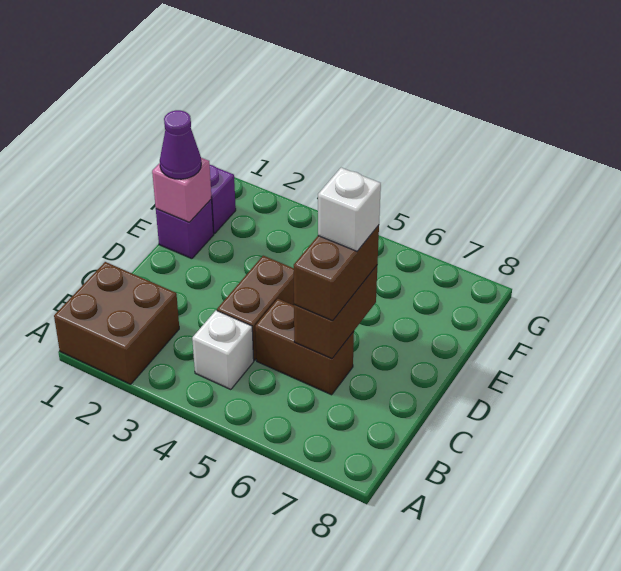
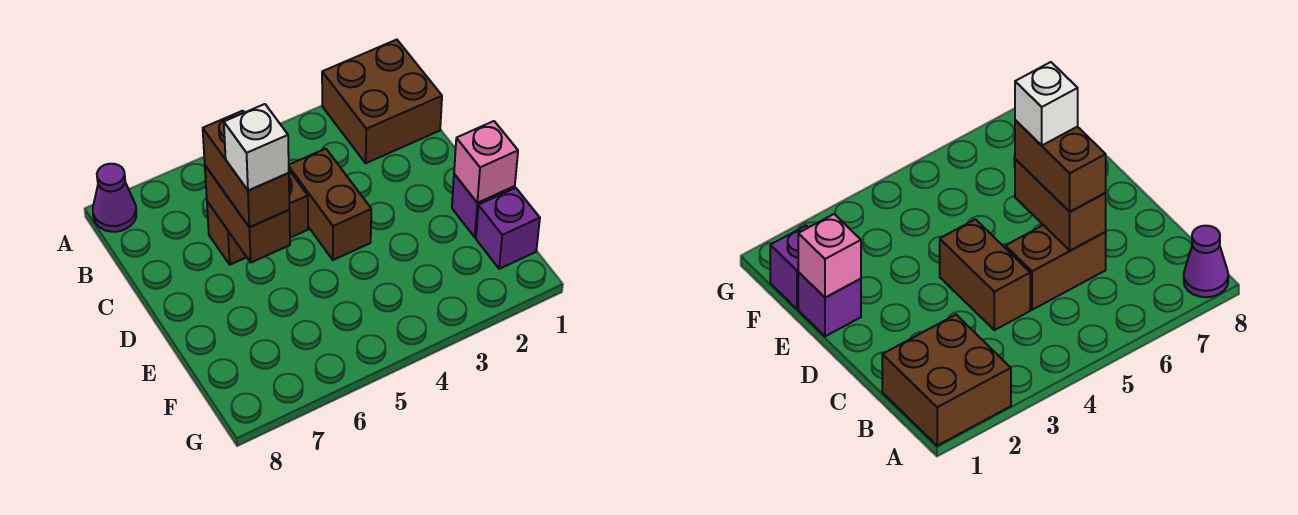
white brick B4 level 1 -> none
purple cone E1 level 3 -> purple cone A8 level 1

